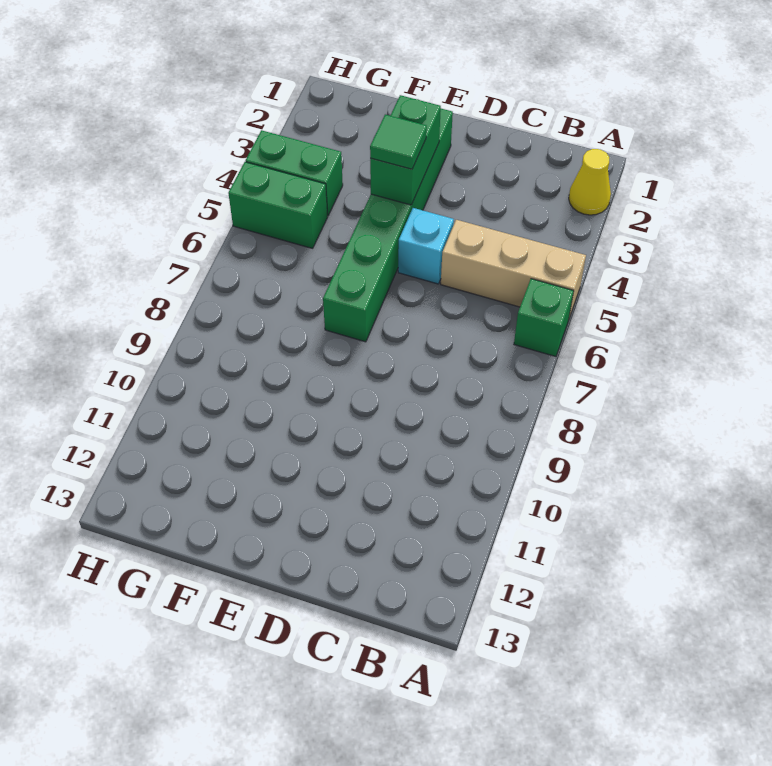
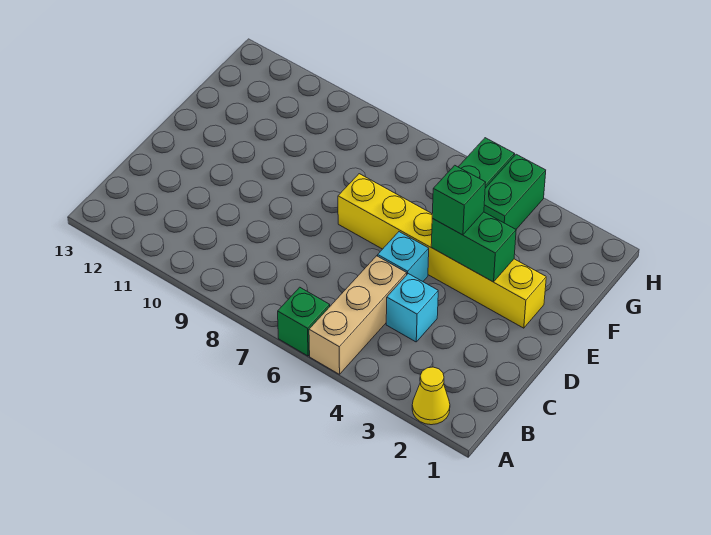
none -> cyan brick C4 level 1
green brick E2:E7 level 1 -> yellow brick E2:E7 level 1
green tile E4 level 3 -> green brick E4 level 3

